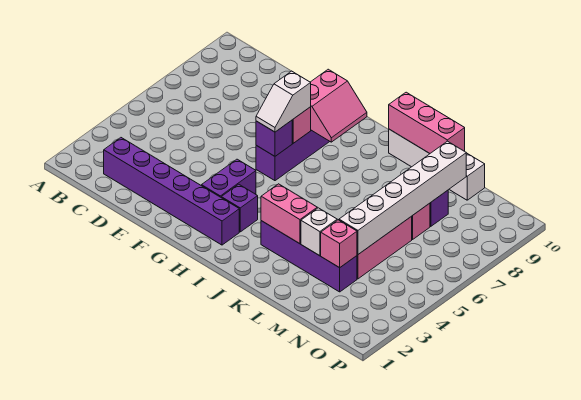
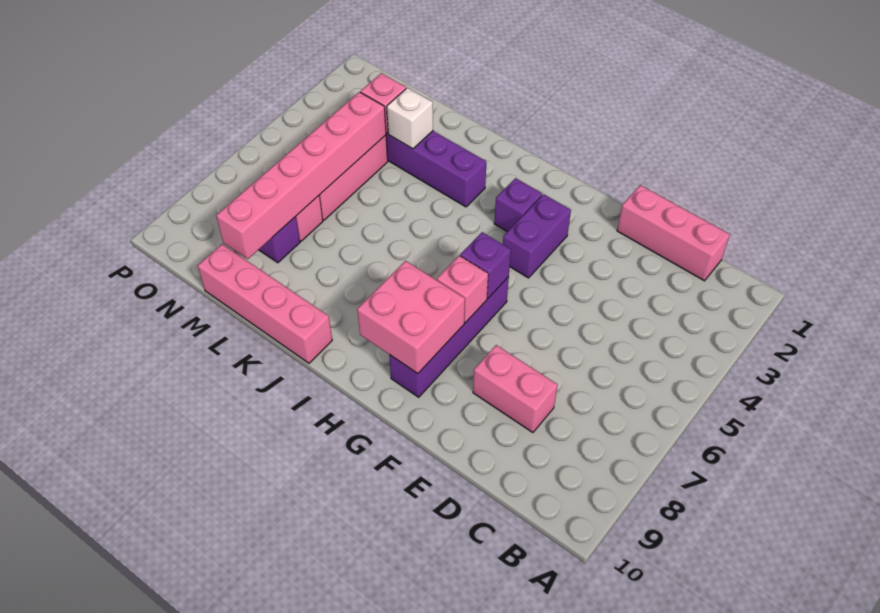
purple brick C2:H2 level 1 -> none
white slope G6:G7 level 3 top 7 -> none
pink slope G8:H9 level 2 top G -> pink brick G8:H9 level 2
pink brick J3:K3 level 2 -> pink brick D8:E8 level 1
white brick J10:M10 level 1 -> pink brick J10:M10 level 1
pink brick J10:L10 level 2 -> pink brick C1:E1 level 1
white brick M4:M9 level 2 -> pink brick M4:M9 level 2

